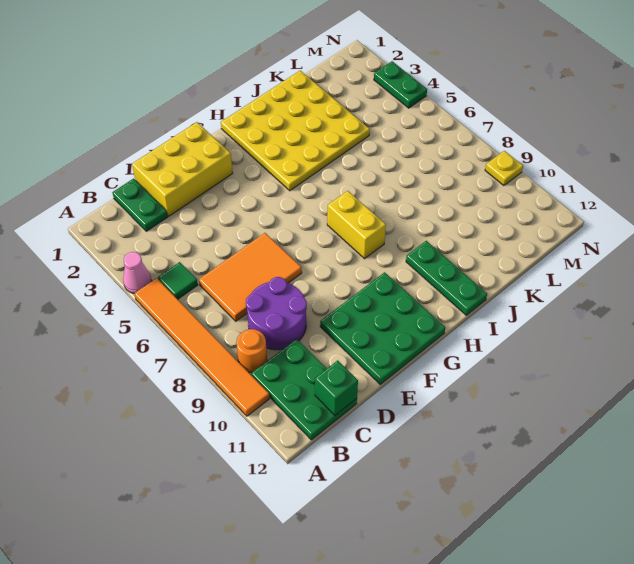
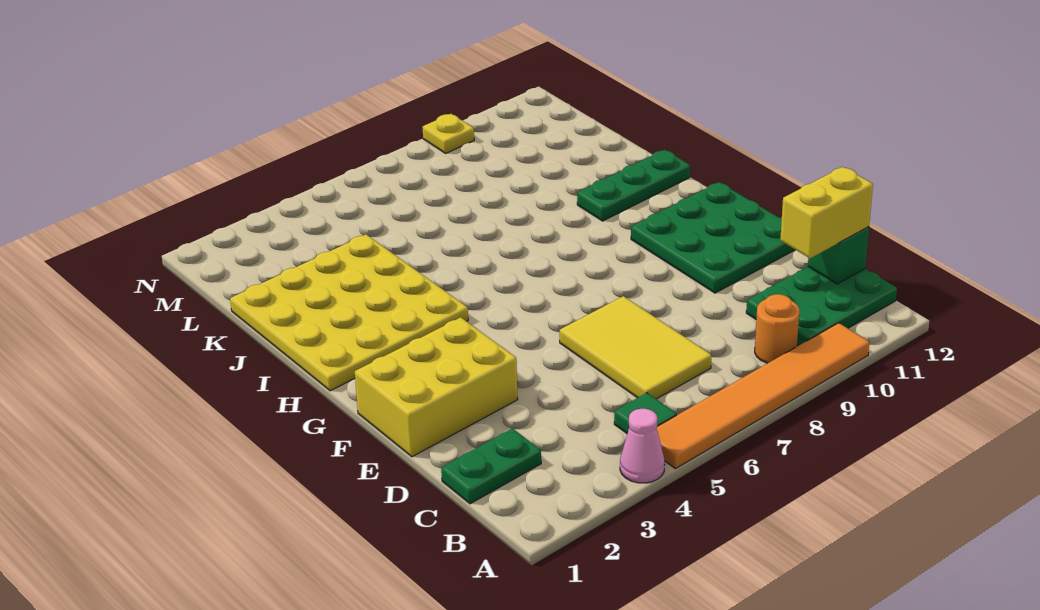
orange tile C6:E7 level 1 -> yellow tile C6:E7 level 1
purple round brick C8:D9 level 1 -> none
yellow brick D1:F2 level 1 -> yellow brick E1:F3 level 1
yellow brick H7:H8 level 1 -> yellow brick C11:C12 level 3
green plate N3:N4 level 1 -> none

